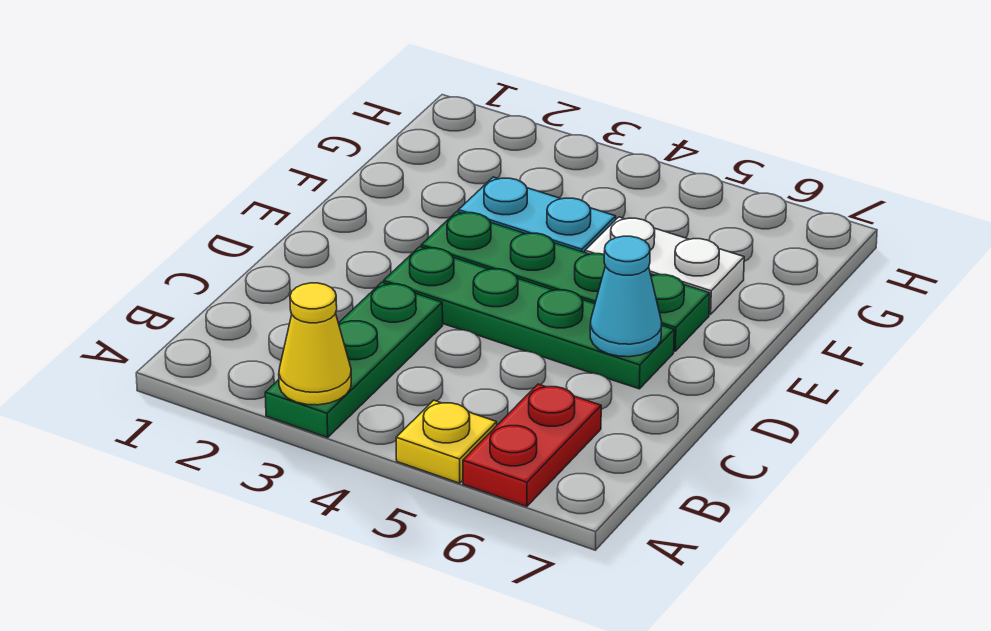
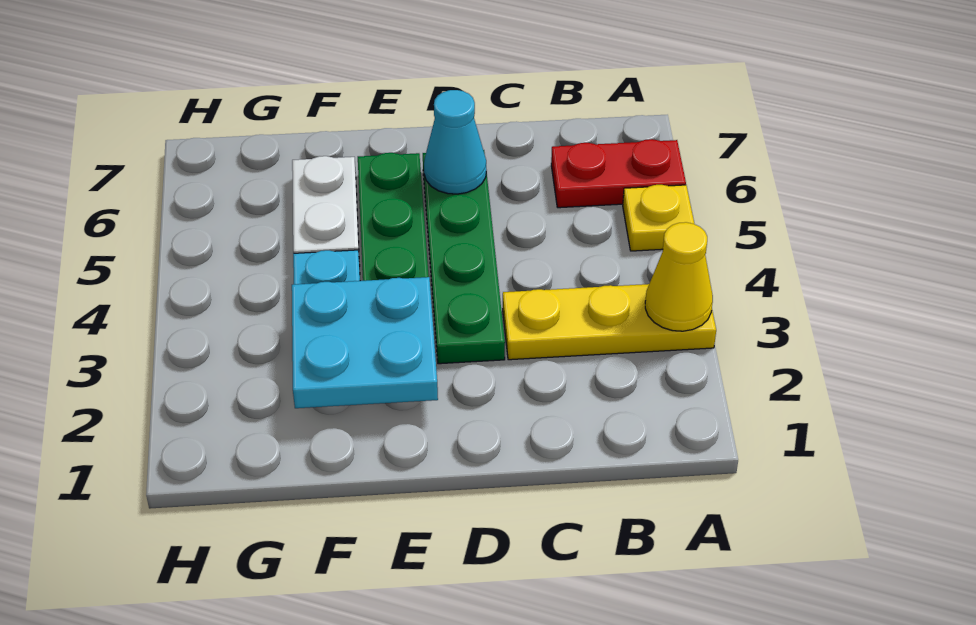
green plate A3:C3 level 1 -> yellow plate A3:C3 level 1
none -> cyan plate E2:F3 level 2

